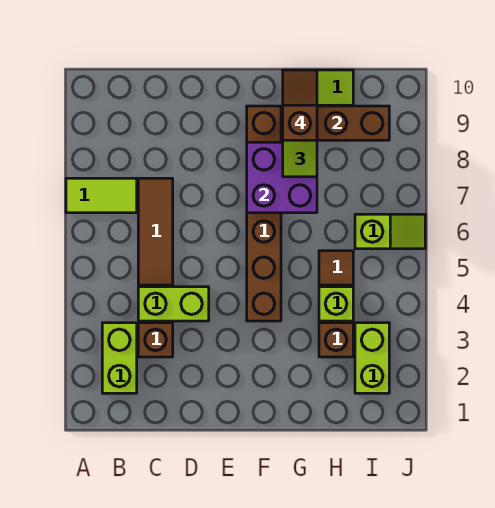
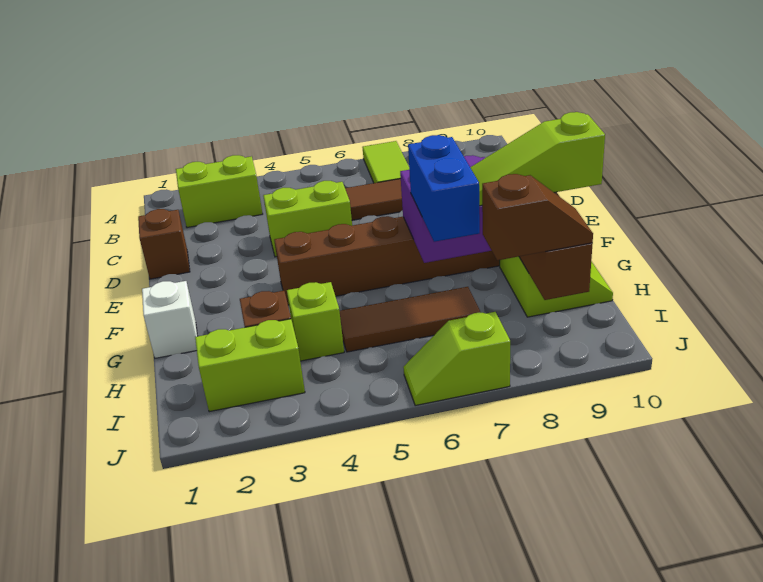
brown brick C3 level 1 -> brown brick D1 level 1
lime brick C4:D4 level 1 -> lime brick D4:D5 level 1
none -> white brick G1 level 1
none -> blue brick G7:H7 level 3
brown slope G9:G10 level 4 top 9 -> brown slope I8:I9 level 3 top 8
brown tile H5 level 1 -> brown tile H5:H7 level 1
lime slope I6:J6 level 1 top I -> lime slope J6:J7 level 1 top 7

